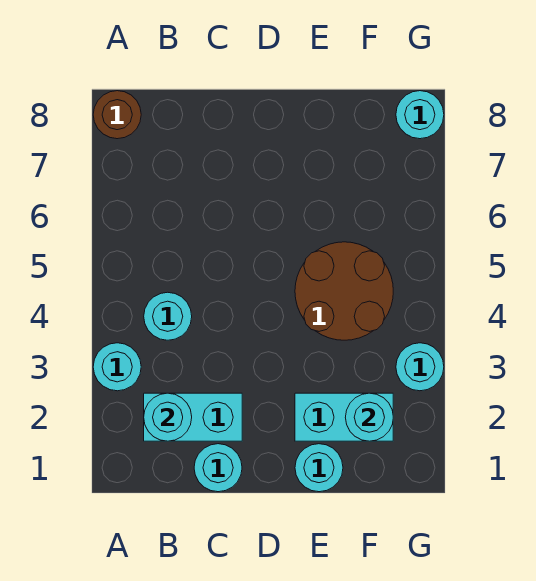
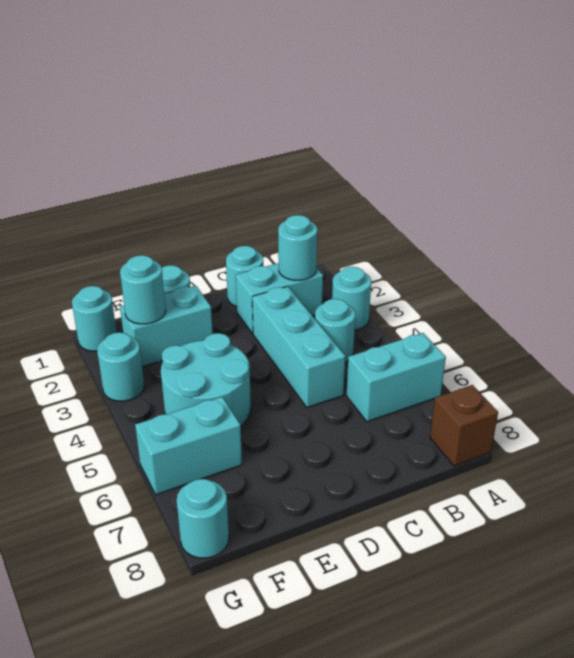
none -> cyan brick A6:B6 level 1
brown round brick A8 level 1 -> brown brick A8 level 1
none -> cyan brick C3:C5 level 1
brown round brick E4:F5 level 1 -> cyan round brick E4:F5 level 1
none -> cyan brick F6:G6 level 1
none -> cyan round brick G1 level 1

